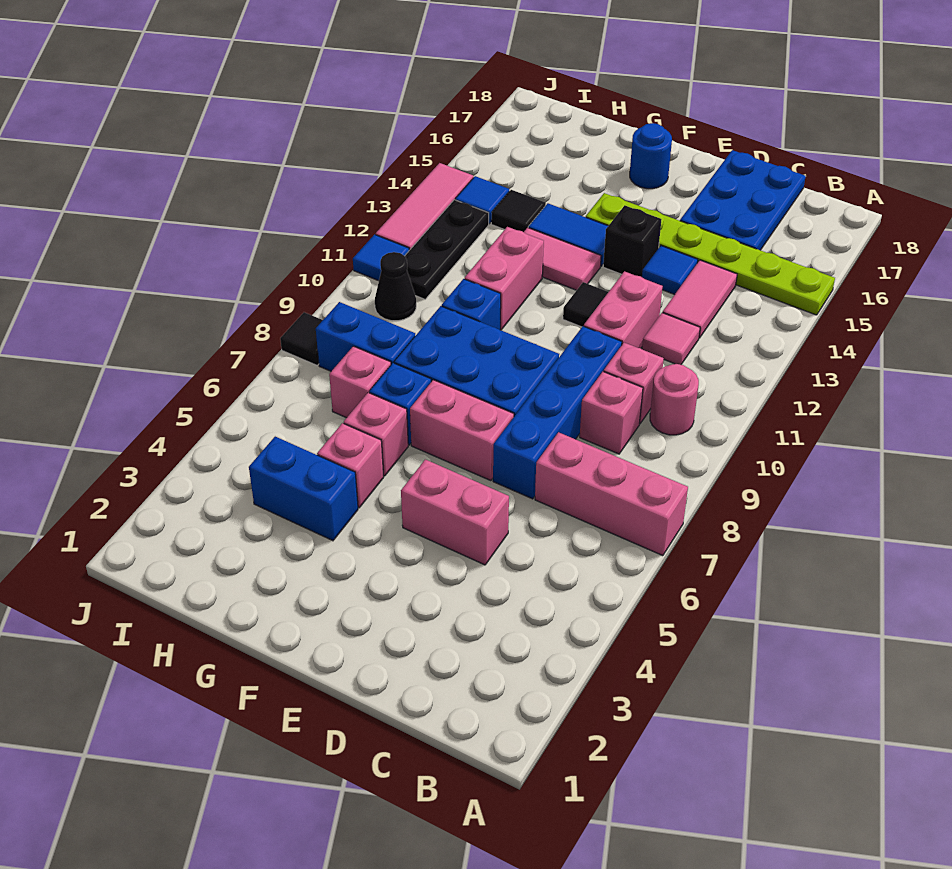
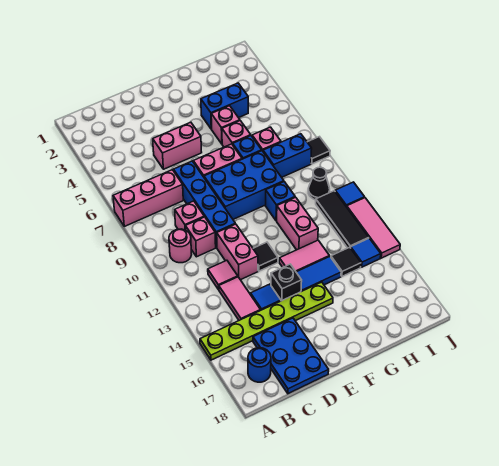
blue round brick F17 level 1 -> blue round brick B17 level 1
black plate I11:I13 level 1 -> black tile I11:I13 level 1

